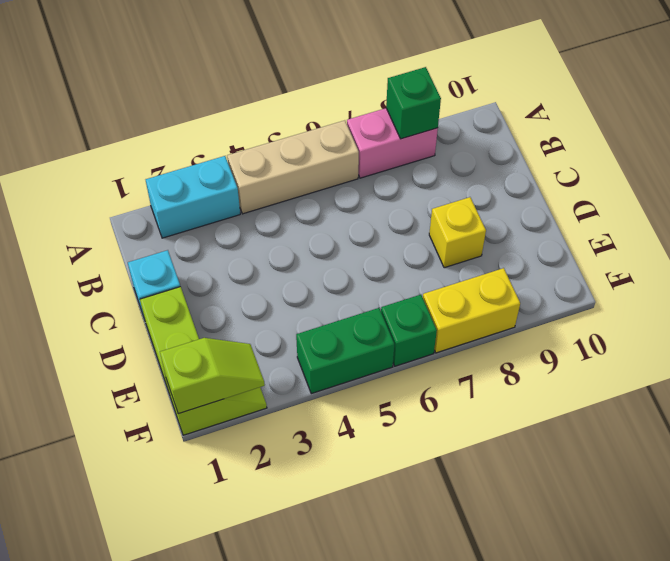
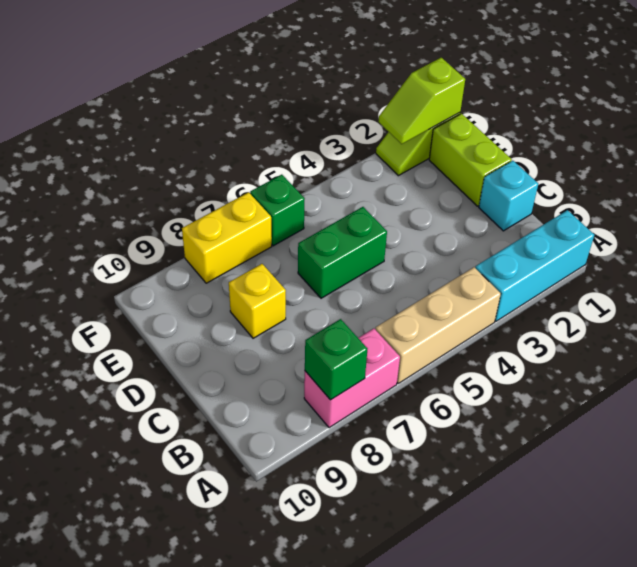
cyan brick A2:A3 level 1 -> cyan brick A1:A3 level 1
green brick F4:F5 level 1 -> green brick D5:D6 level 1

